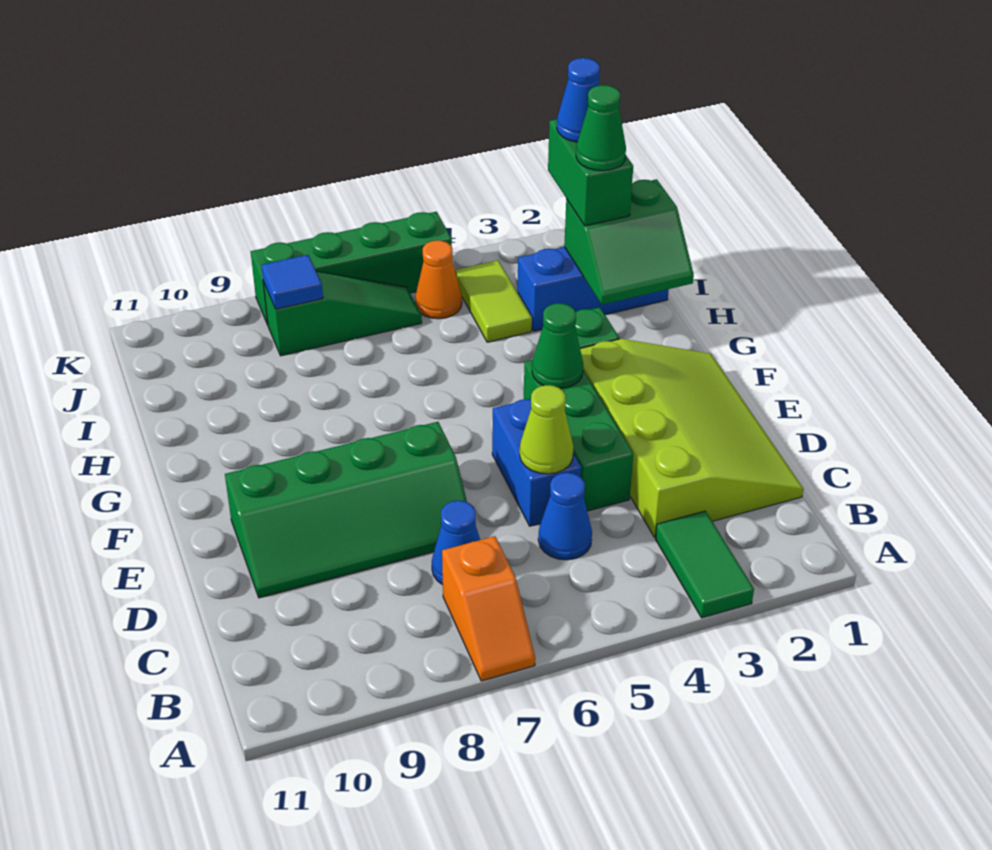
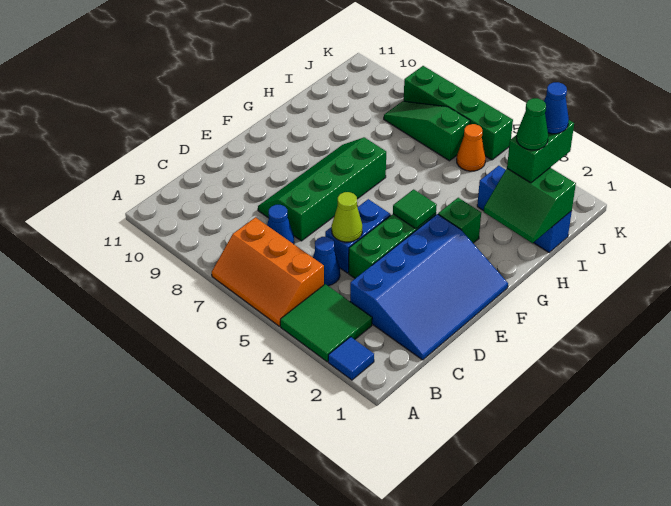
green tile A3:B3 level 1 -> green tile A3:B4 level 1
orange slope A7:B7 level 1 top B -> orange slope A5:B7 level 1 top B
lime slope C1:F3 level 1 top 3 -> blue slope C1:F3 level 1 top 3
green slope D7:E10 level 1 top E -> green slope D7:G8 level 1 top 7
green cone F4 level 2 -> green tile F4 level 2
lime tile I4:J4 level 1 -> none
green slope J6:J8 level 1 top 8 -> green slope J6:J8 level 1 top 6
blue tile J8 level 2 -> blue tile A2 level 1

